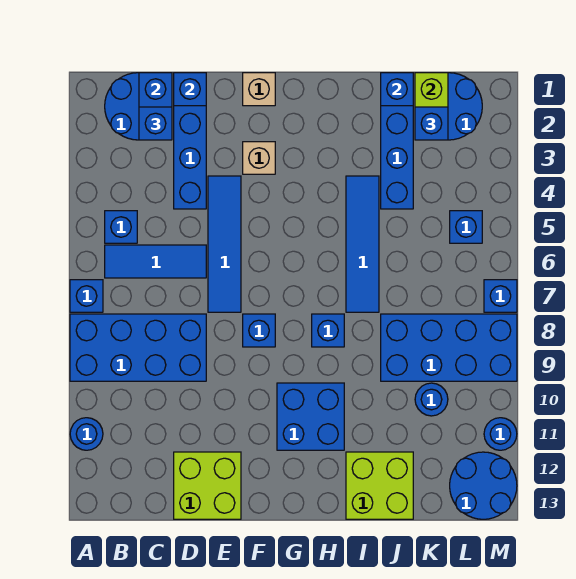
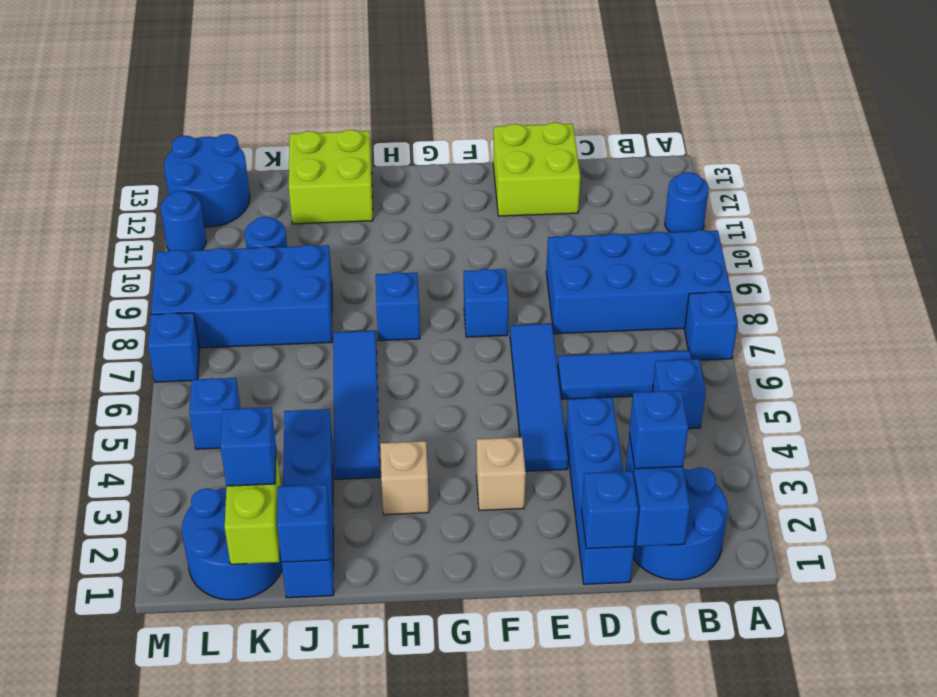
tan brick F1 level 1 -> tan brick H3 level 1
blue brick G10:H11 level 1 -> none

